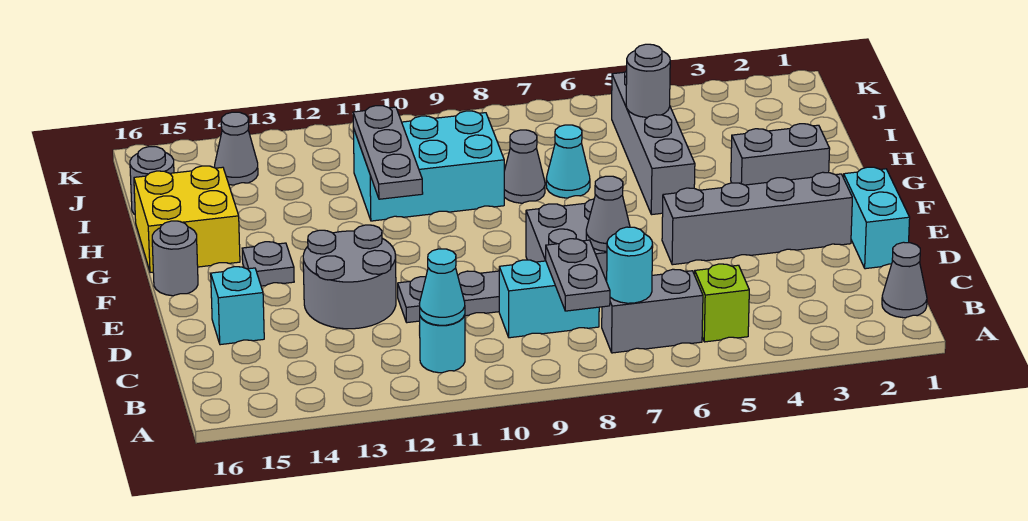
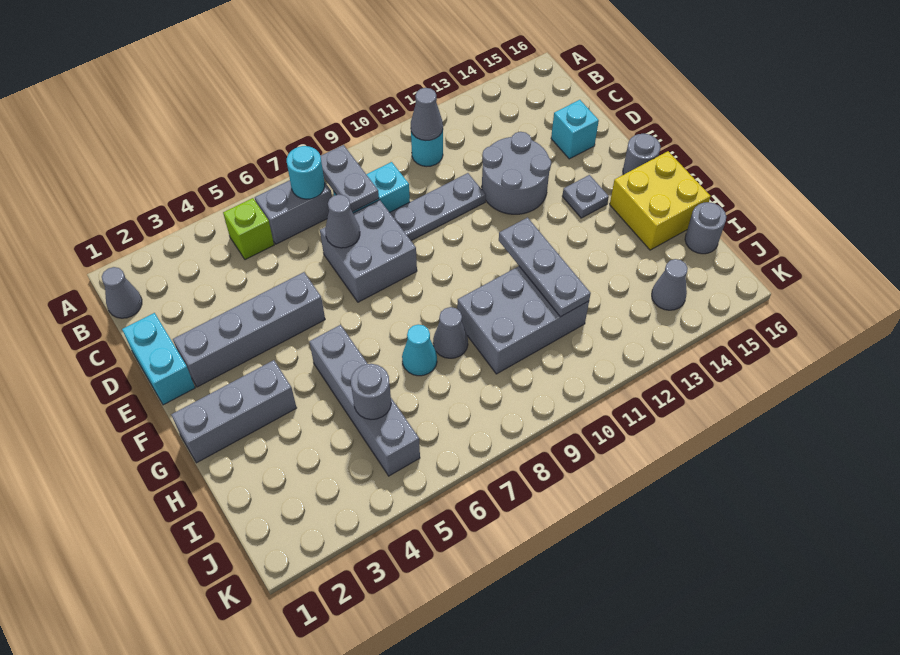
cyan cone B11 level 2 -> grey cone B11 level 2
grey brick G2:G3 level 1 -> grey brick G1:G3 level 1
cyan brick H9:I11 level 1 -> grey brick H9:I11 level 1

